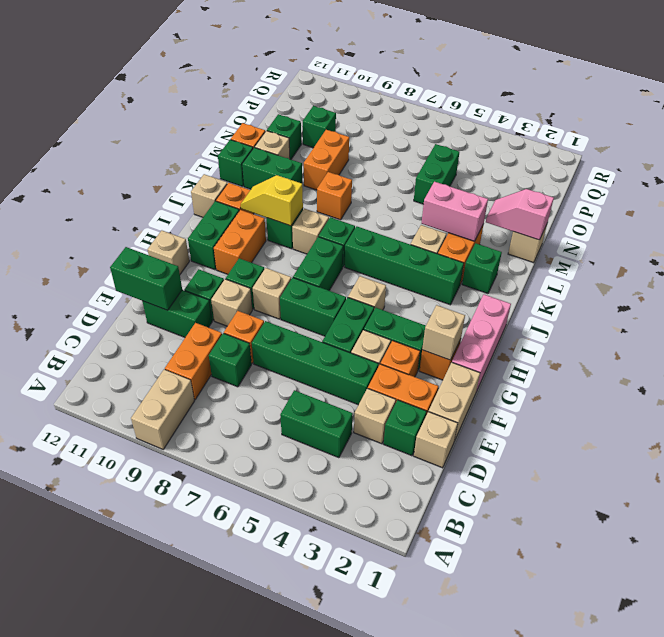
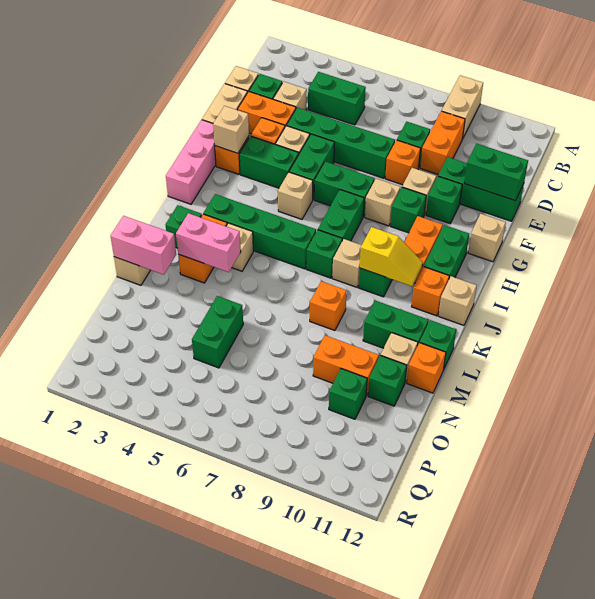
green brick E10:E11 level 1 -> green brick E10:E12 level 1
pink slope M1:M2 level 2 top 1 -> pink brick M1:M2 level 2
orange brick M9:N9 level 1 -> orange brick N9:N10 level 1

